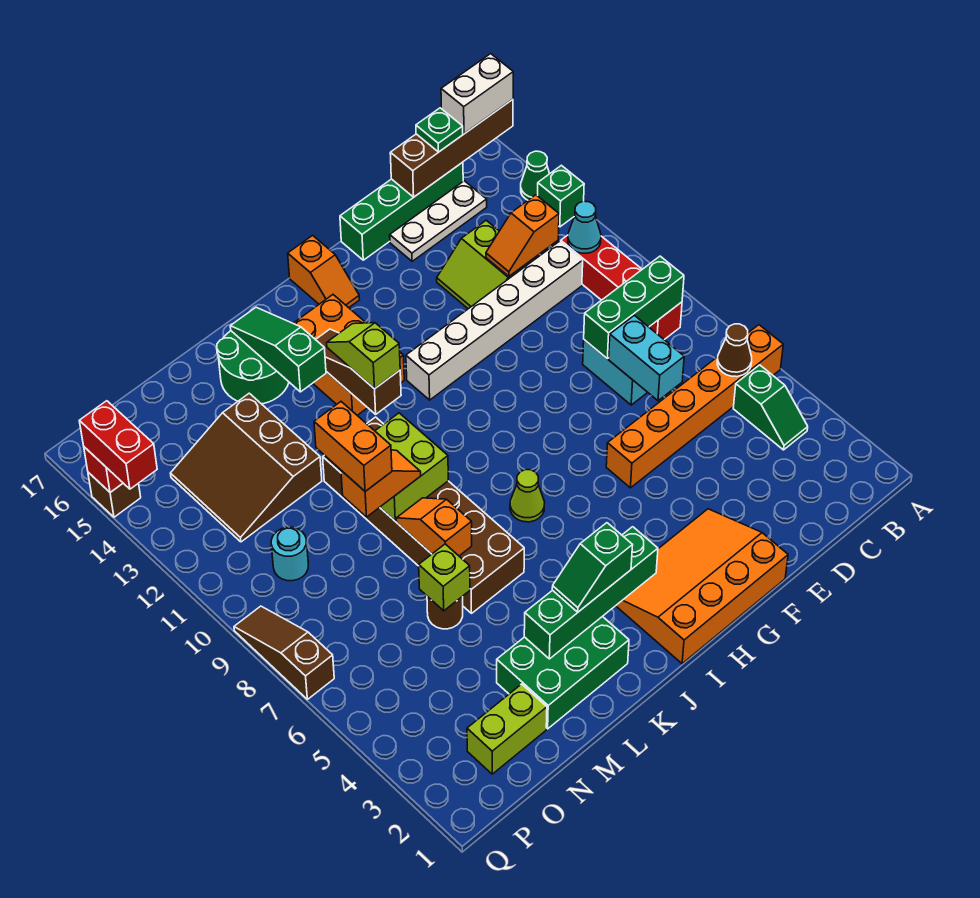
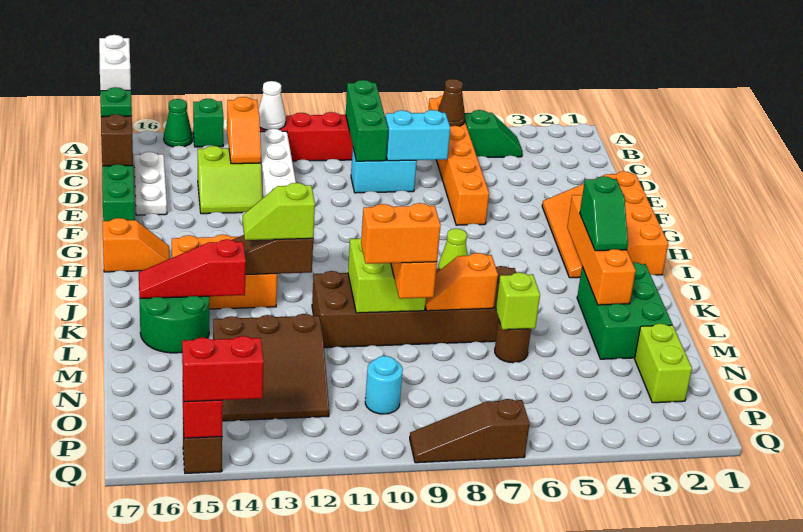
cyan cone B12 level 2 -> white cone B12 level 2
green brick I3:L3 level 2 -> orange brick I3:L3 level 2
green slope K14:K16 level 2 top 14 -> red slope K14:K16 level 2 top 14

